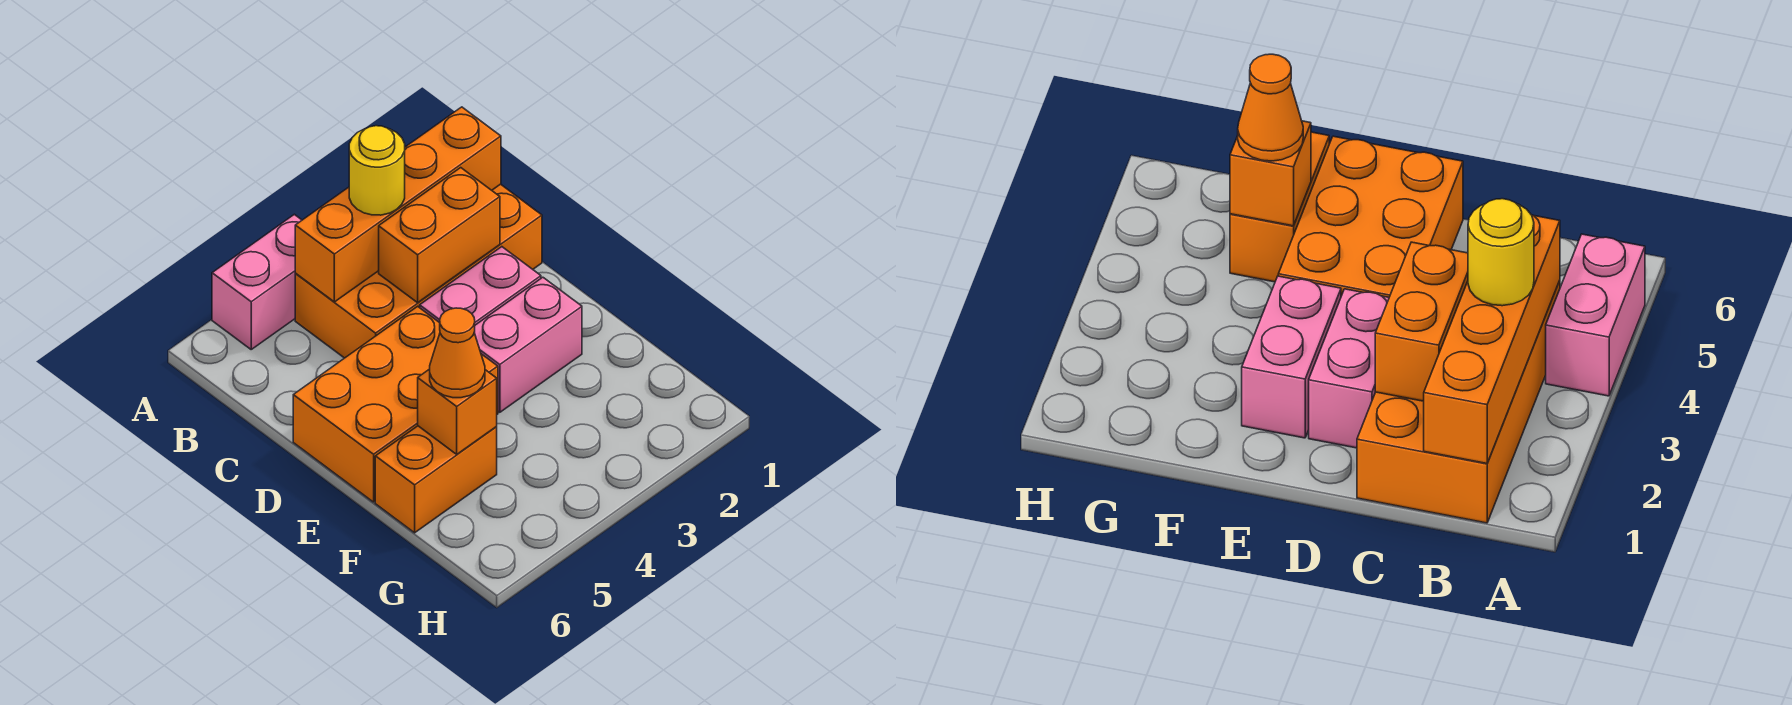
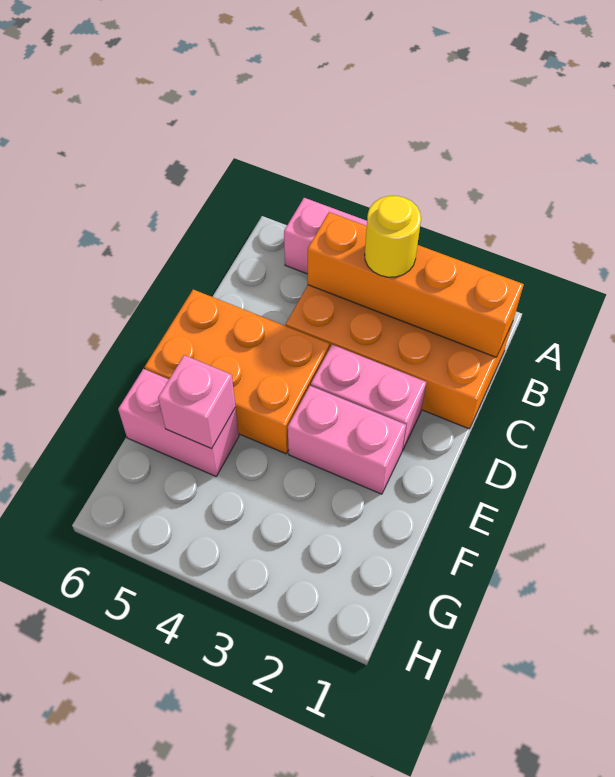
orange brick C2:C3 level 2 -> none
orange brick F5:F6 level 1 -> pink brick F5:F6 level 1
orange brick F5 level 2 -> pink brick F5 level 2
orange cone F5 level 3 -> none

